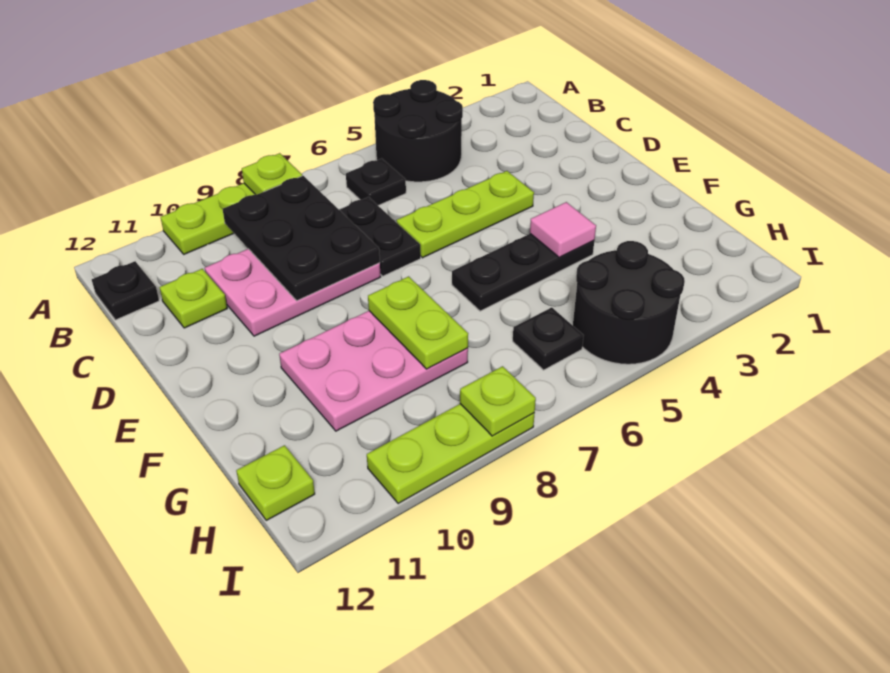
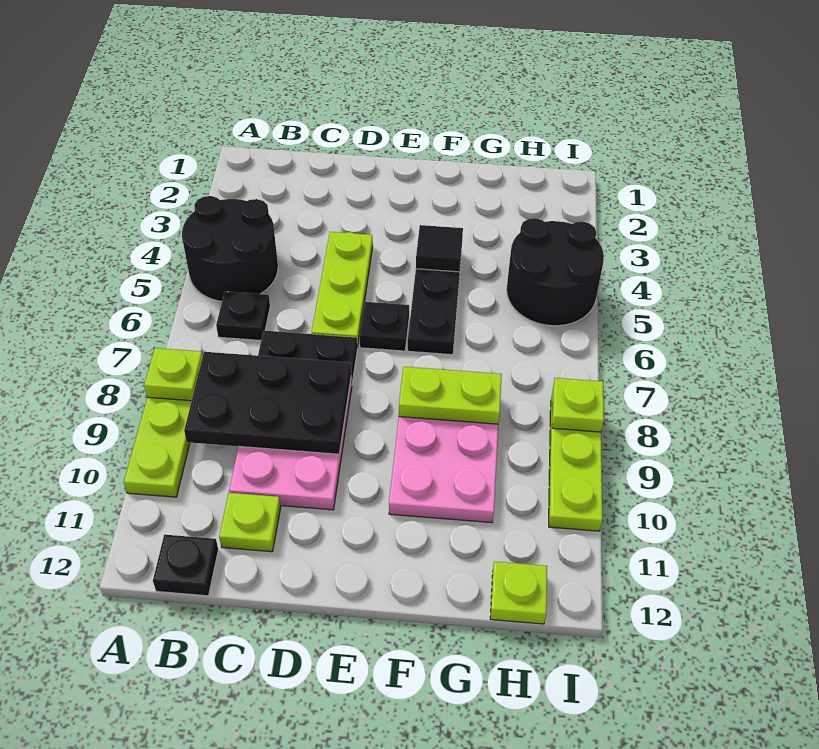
pink tile F4 level 2 -> black tile F4 level 2
black plate H6 level 1 -> black plate E6 level 1

